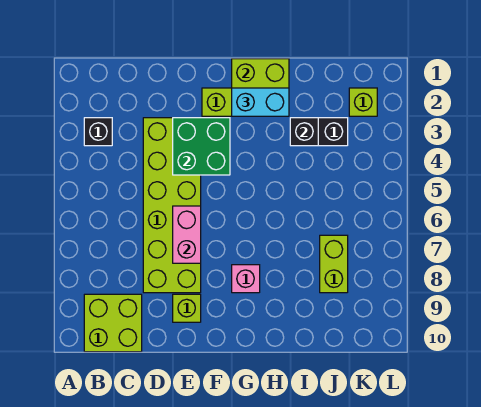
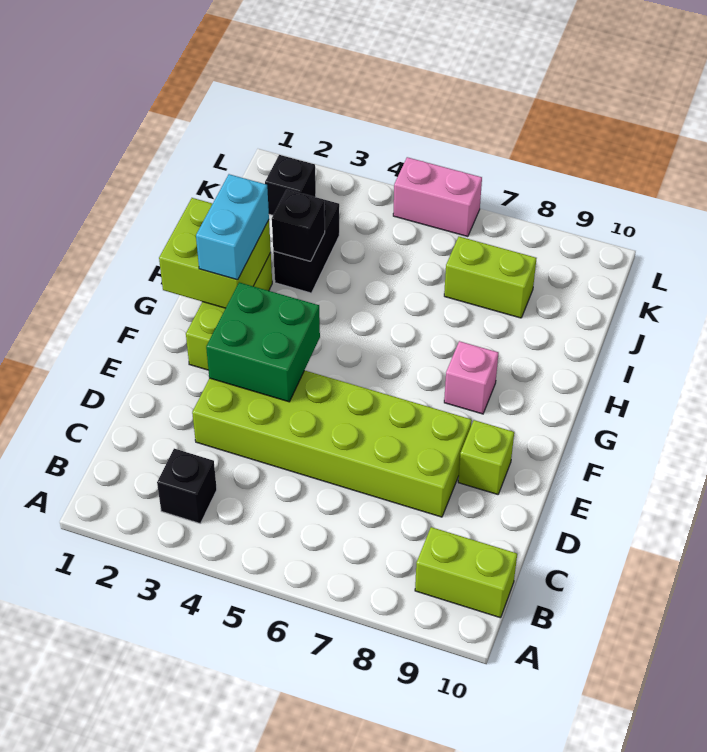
lime brick B9:C10 level 1 -> lime brick B9:B10 level 1
pink brick E6:E7 level 2 -> pink brick L5:L6 level 1
lime brick K2 level 1 -> black brick K2 level 1

